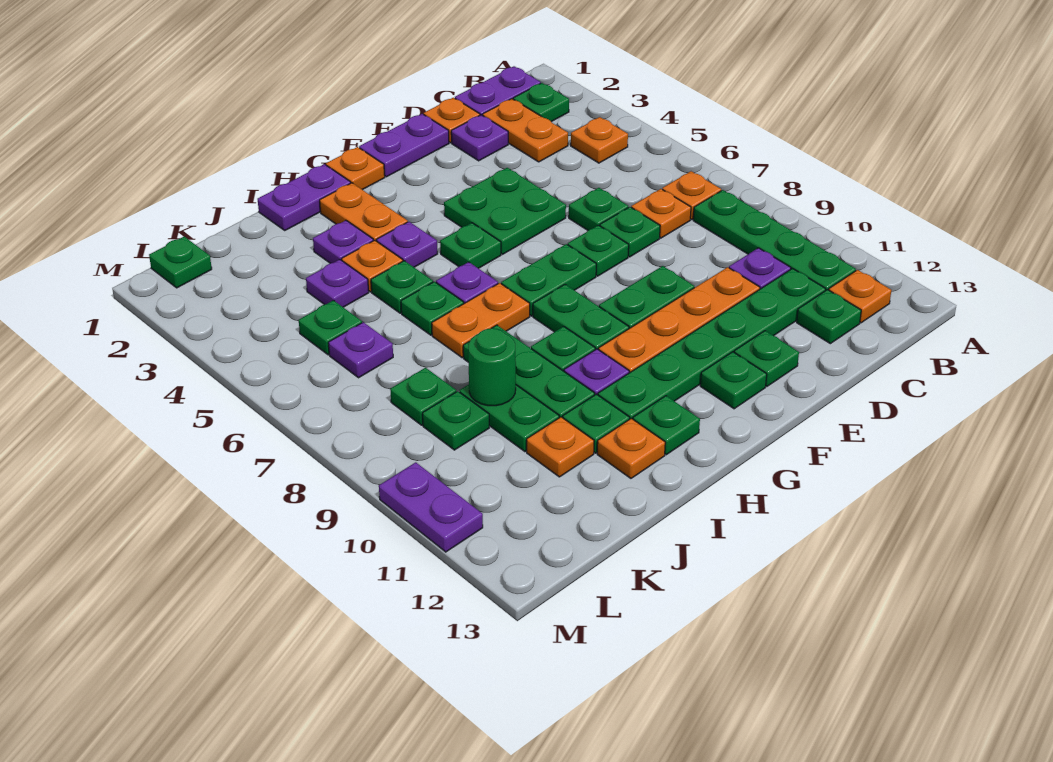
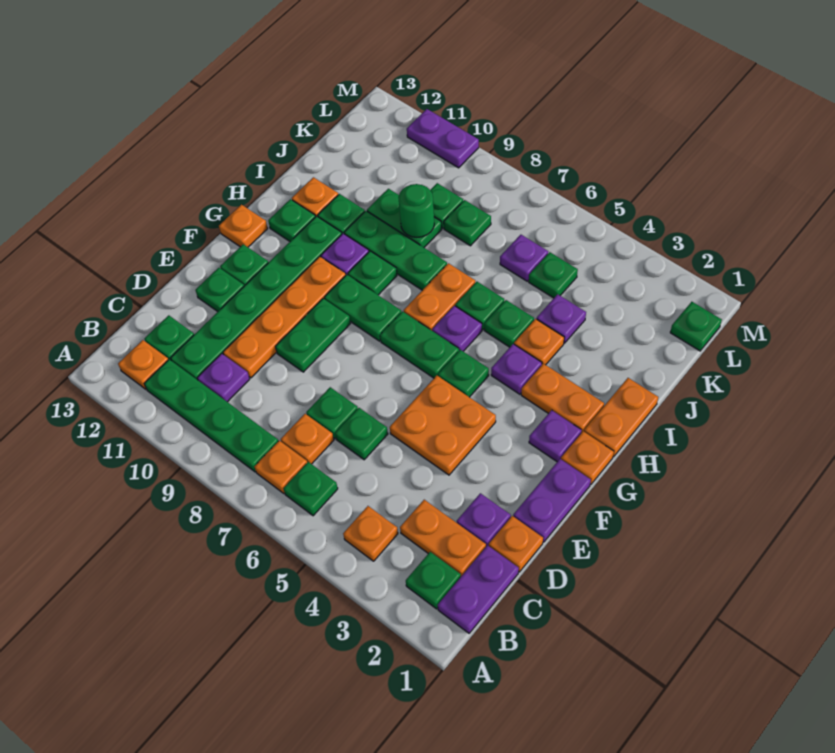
green plate E4:F5 level 1 -> orange plate E4:F5 level 1
green plate E7 level 1 -> green plate B6 level 1
green plate F7:G7 level 1 -> green plate G6:G7 level 1
purple plate H1:I1 level 1 -> orange plate H1:I1 level 1
purple plate I3 level 1 -> purple plate G2 level 1
orange plate J11 level 1 -> orange plate G13 level 1

